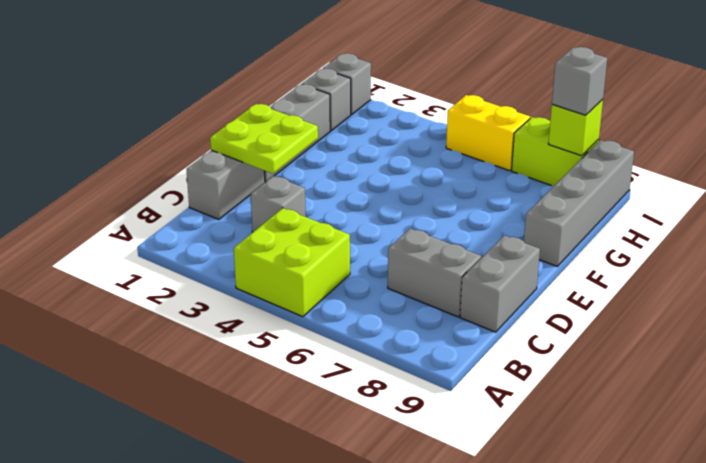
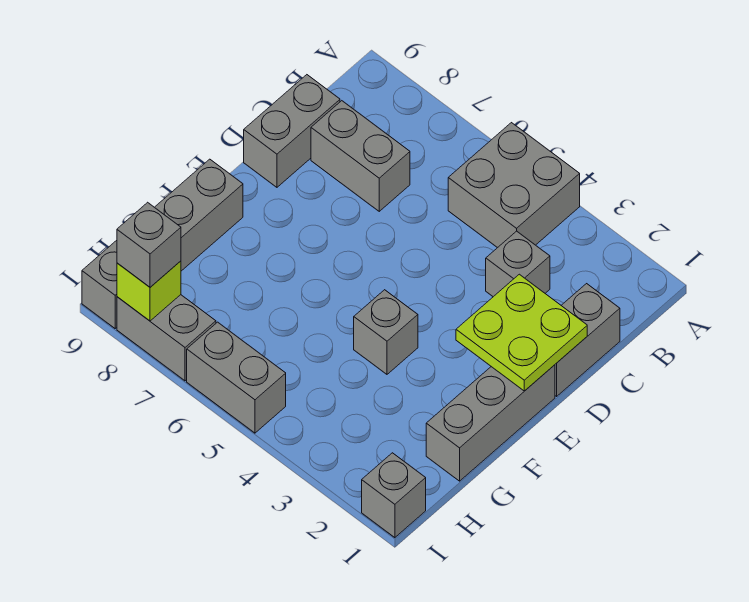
lime brick A4:B5 level 1 -> grey brick A4:B5 level 1
grey brick H1 level 1 -> grey brick F4 level 1
yellow brick I5:I6 level 1 -> grey brick I5:I6 level 1
lime brick I7:I8 level 1 -> grey brick I7:I8 level 1

